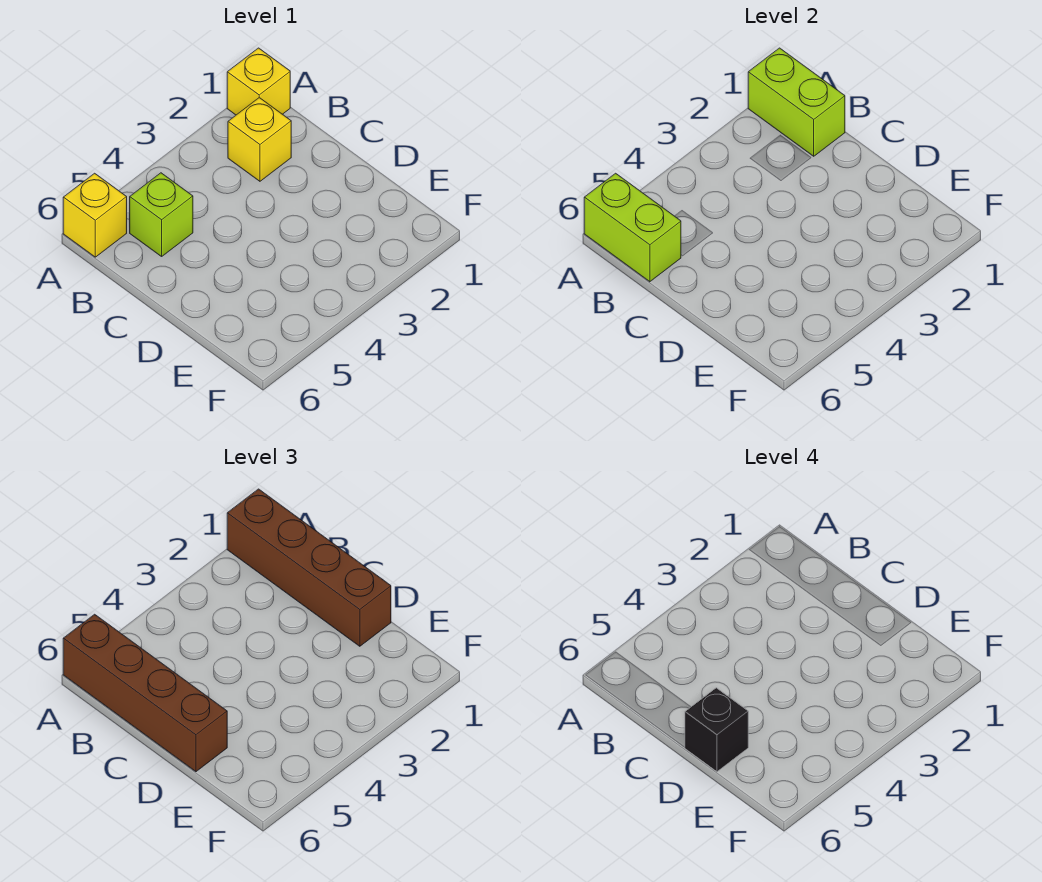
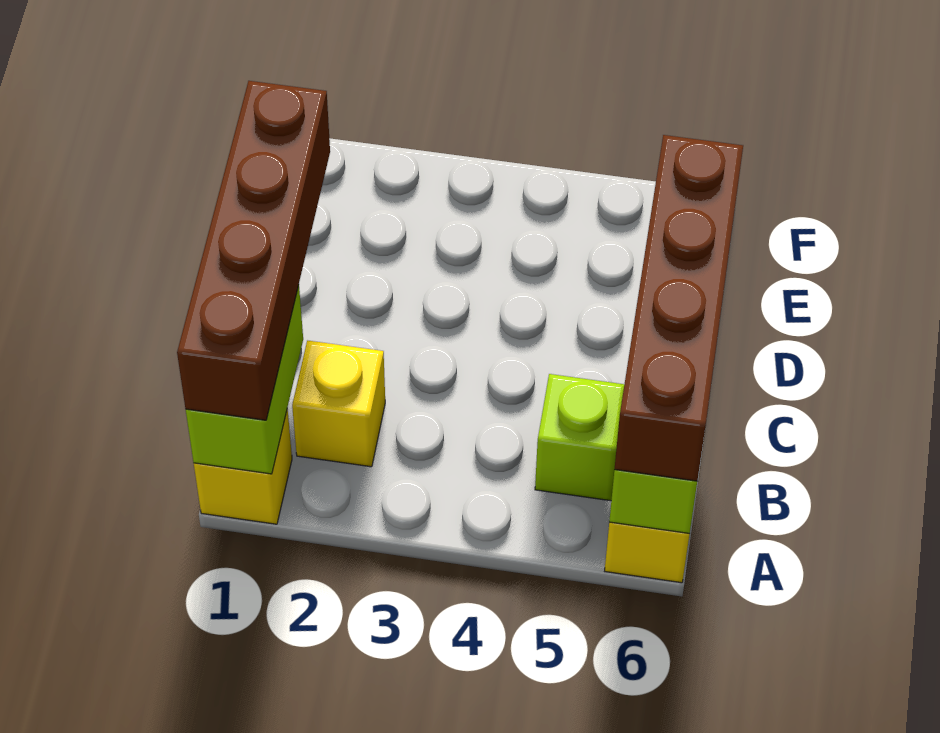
black brick D6 level 4 -> none

